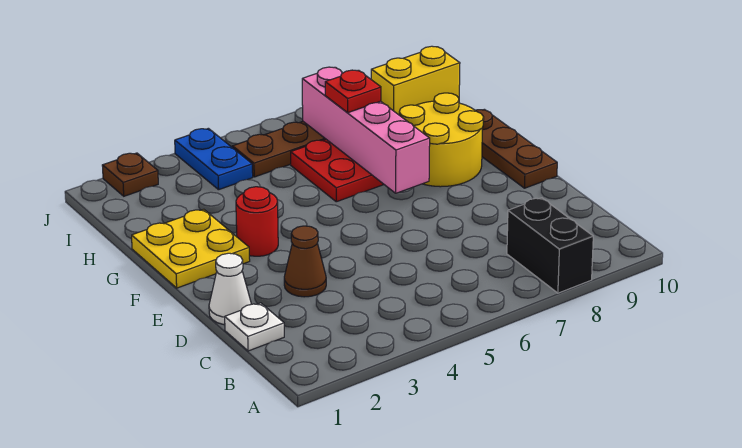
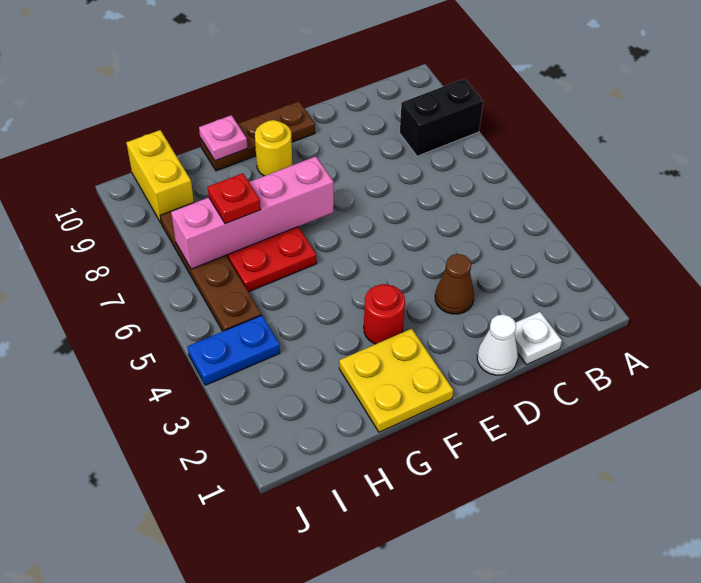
yellow round brick F8:G9 level 1 -> yellow round brick F9 level 1
none -> pink plate G10 level 2
brown plate J2 level 1 -> none

